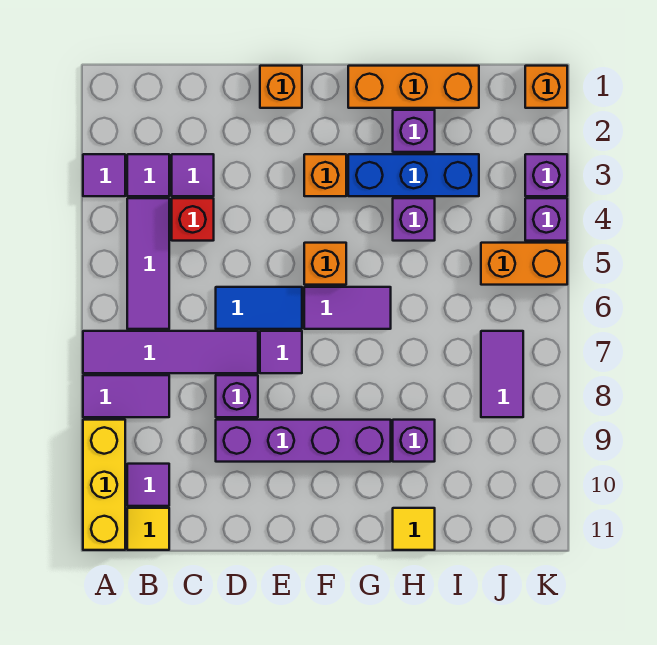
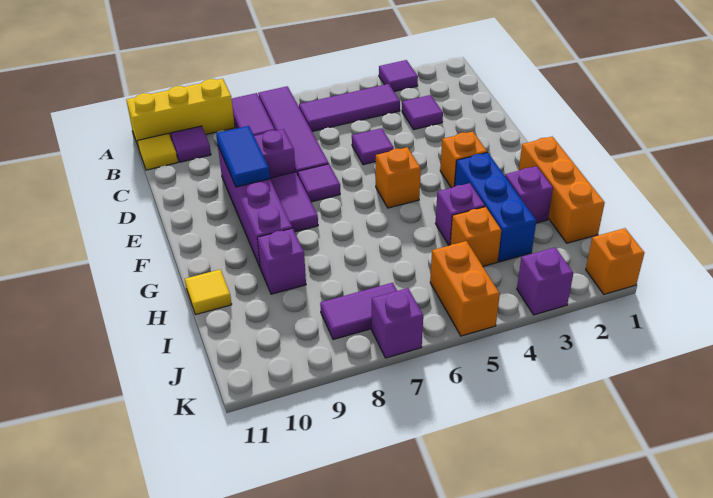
purple tile B3 level 1 -> purple tile D5 level 1
red brick C4 level 1 -> none
blue tile D6:E6 level 1 -> blue tile D9:E9 level 2
orange brick E1 level 1 -> orange brick I4 level 1
purple tile F6:G6 level 1 -> purple tile E8:F8 level 1
purple brick K4 level 1 -> purple brick K7 level 1

